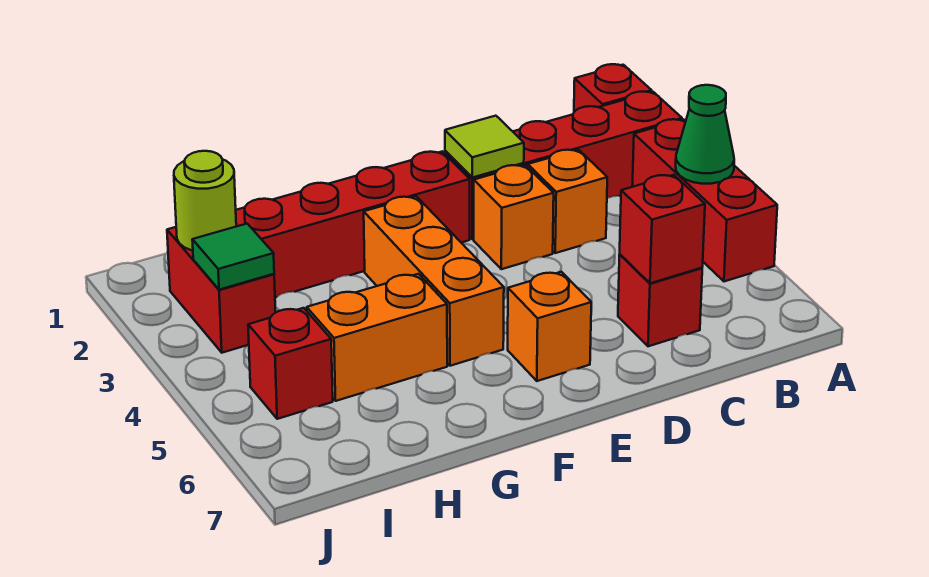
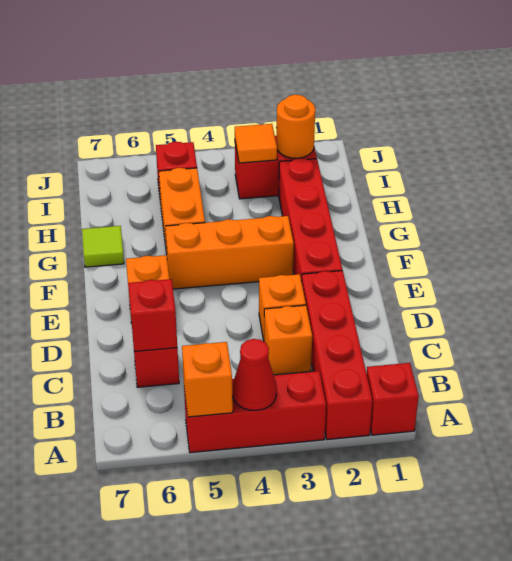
green cone A4 level 2 -> red cone A4 level 2
none -> orange brick A5 level 2
lime tile D2 level 2 -> lime tile G7 level 1
lime round brick I2 level 2 -> orange round brick I2 level 2
green tile I3 level 2 -> orange tile I3 level 2

